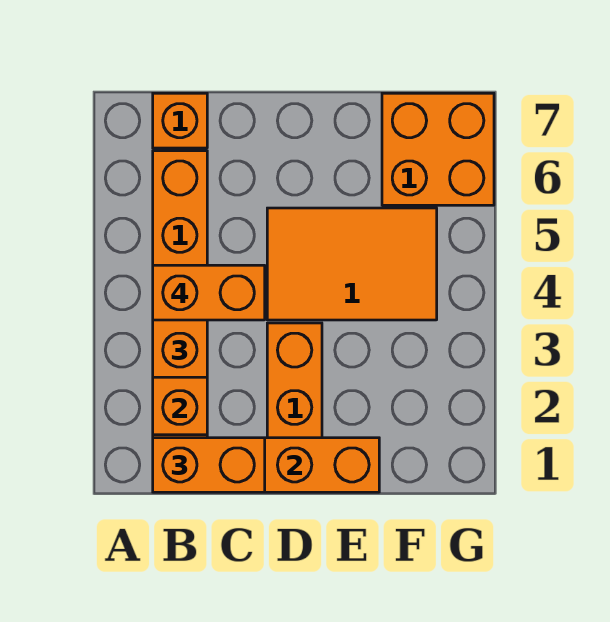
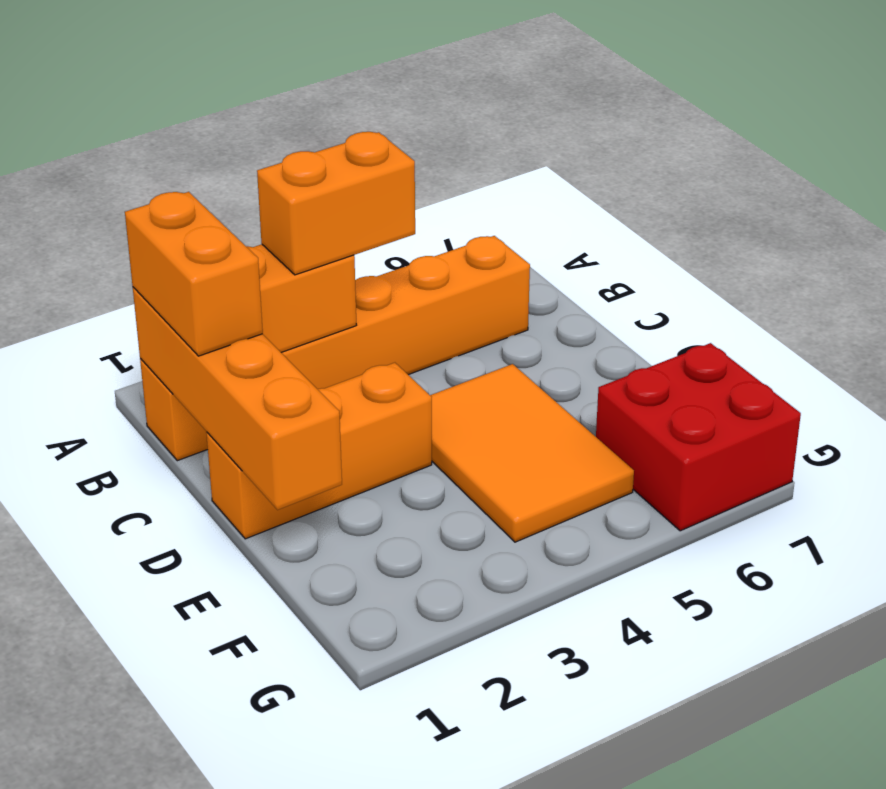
orange brick B4:C4 level 4 -> none
orange brick B7 level 1 -> none
orange brick F6:G7 level 1 -> red brick F6:G7 level 1

